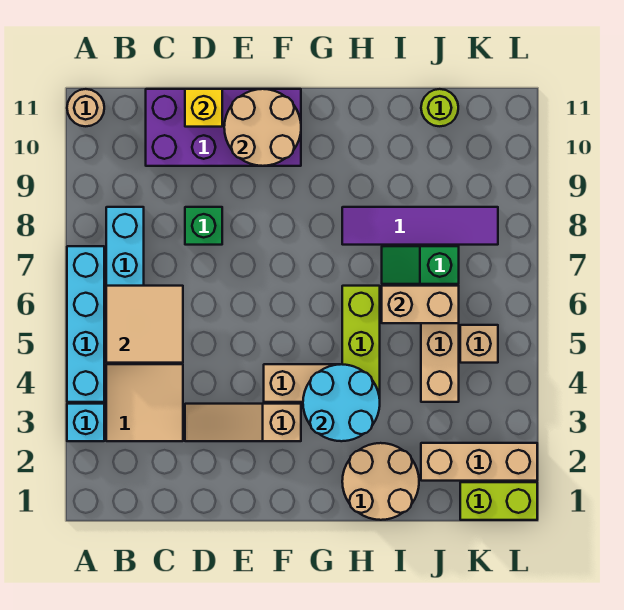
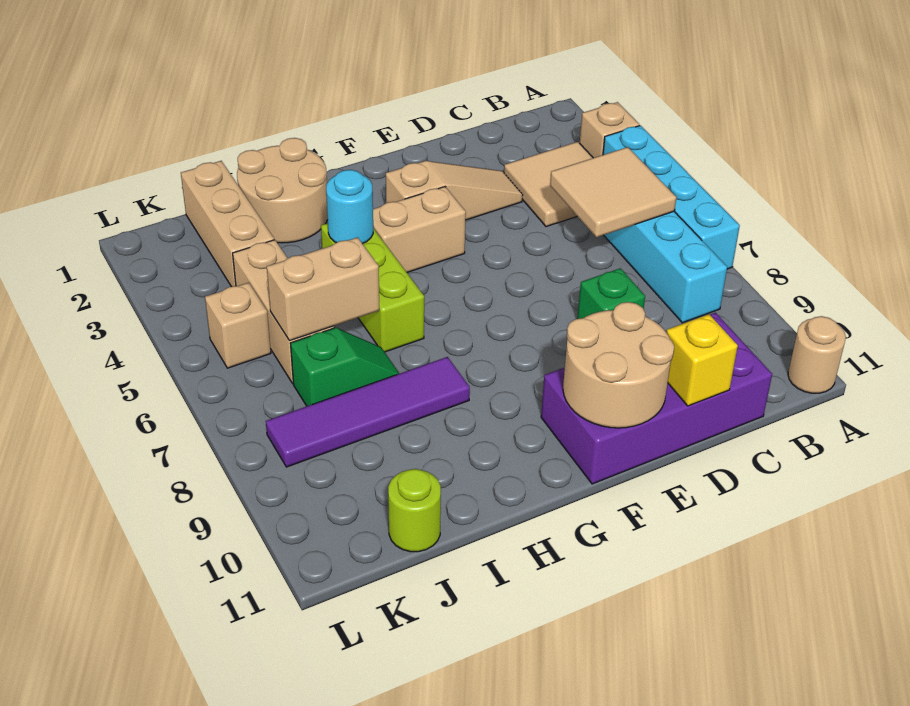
cyan brick A3 level 1 -> tan brick A3 level 1
cyan round brick G3:H4 level 2 -> cyan round brick H4 level 2
tan brick J2:L2 level 1 -> tan brick J1:J3 level 1
lime brick K1:L1 level 1 -> none

